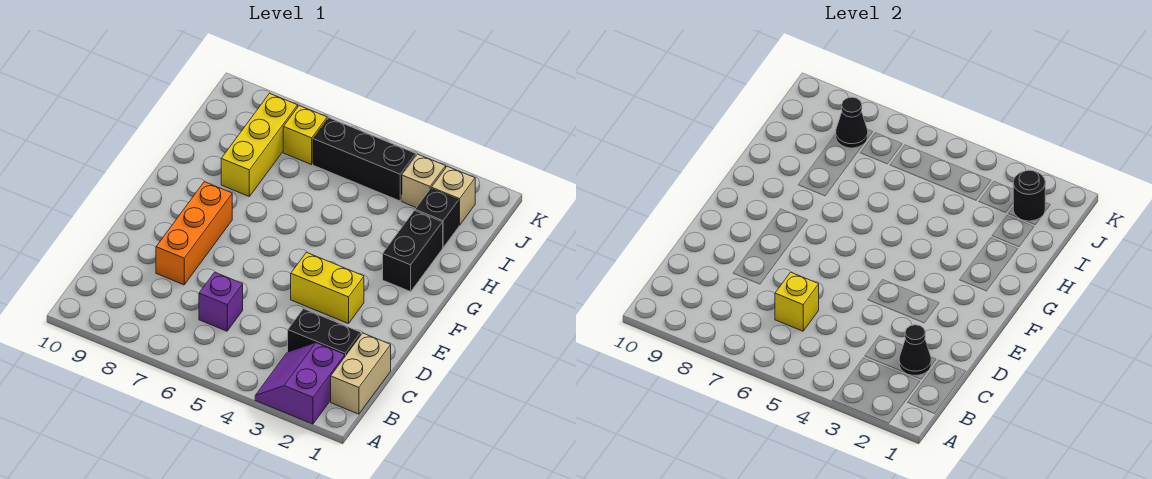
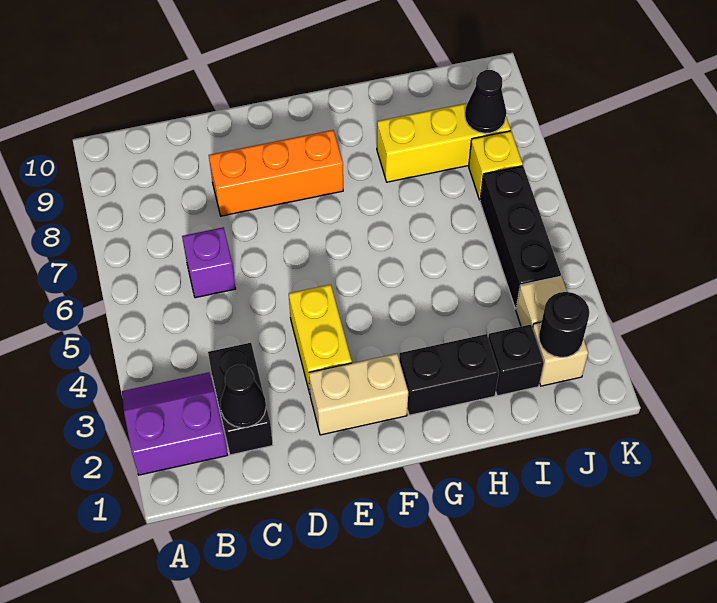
tan brick B1:C1 level 1 -> tan brick E2:F2 level 1
yellow brick C6 level 2 -> none

